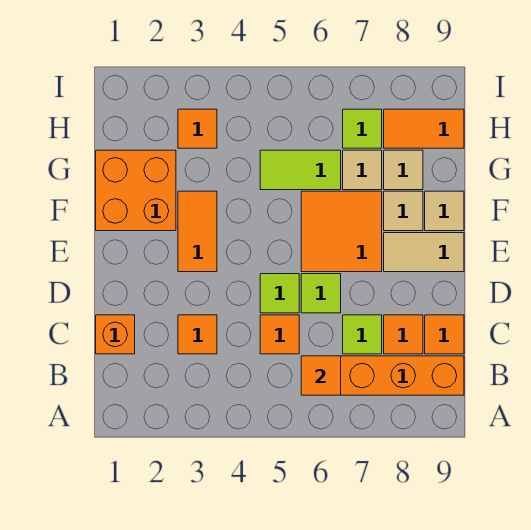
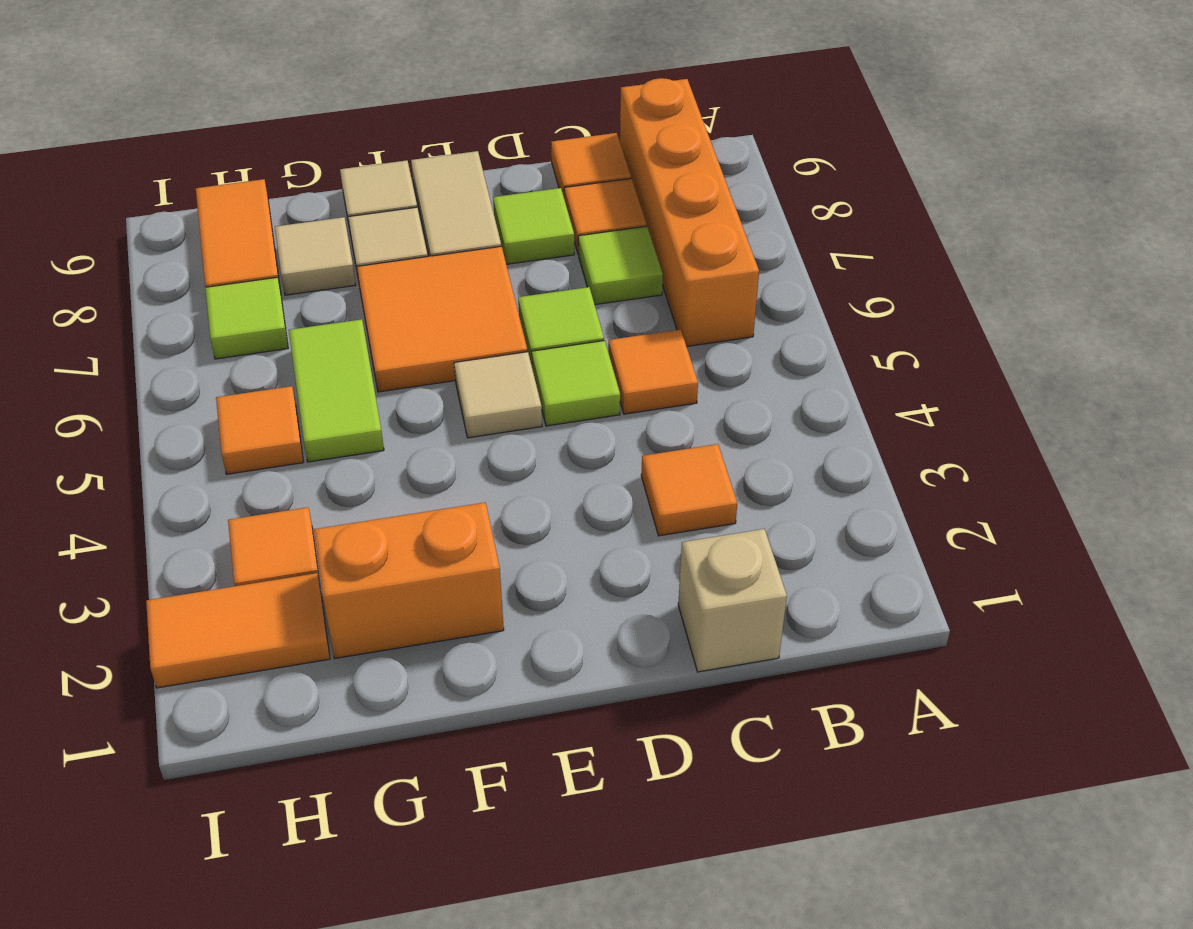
orange tile B6 level 2 -> orange tile H5 level 1
orange brick C1 level 1 -> tan brick C1 level 1
none -> lime tile D8 level 1
orange tile E3:F3 level 1 -> orange tile H2:I2 level 1
orange brick F1:G2 level 1 -> orange brick F2:G2 level 1
tan tile G7 level 1 -> tan tile E5 level 1

